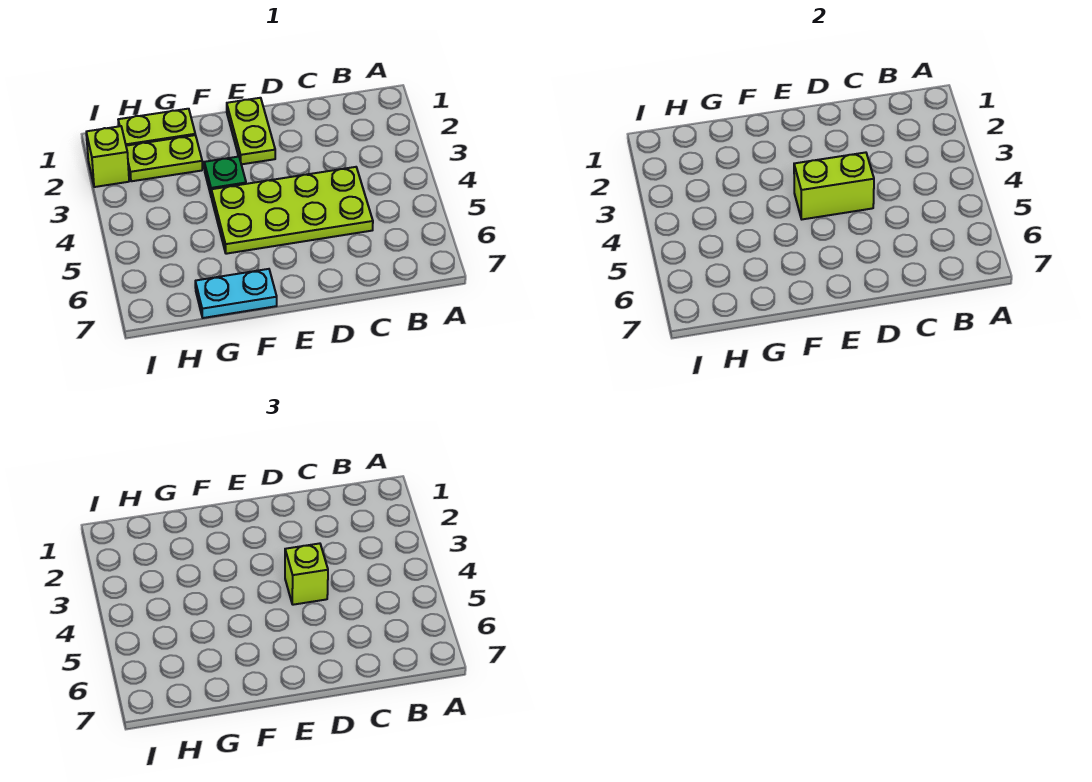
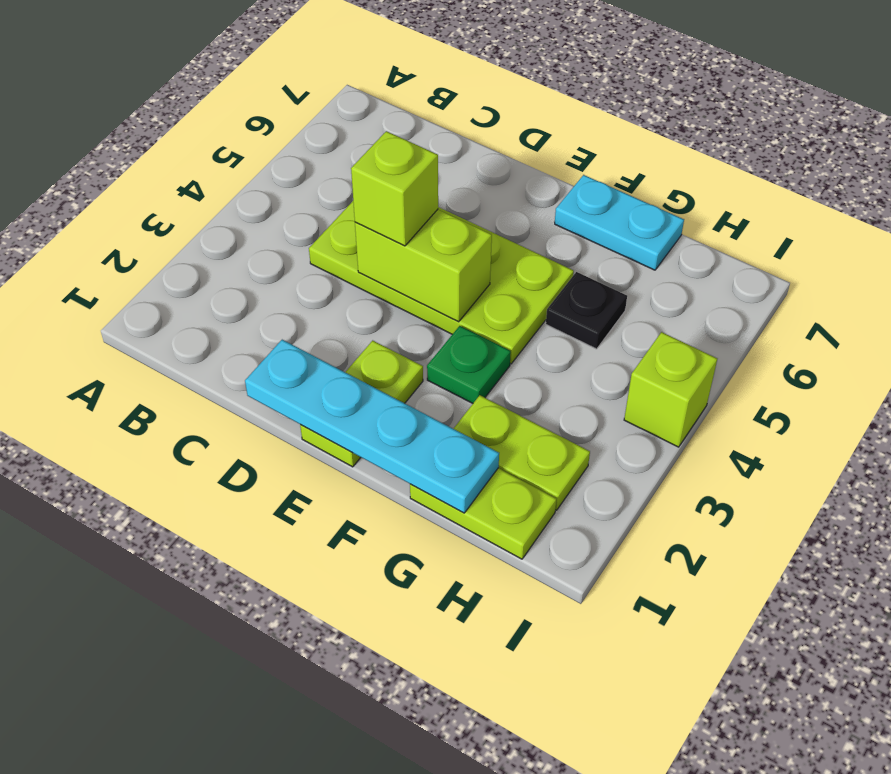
none -> cyan plate D1:G1 level 2
none -> black plate G5 level 1
lime brick I2 level 1 -> lime brick I4 level 1

